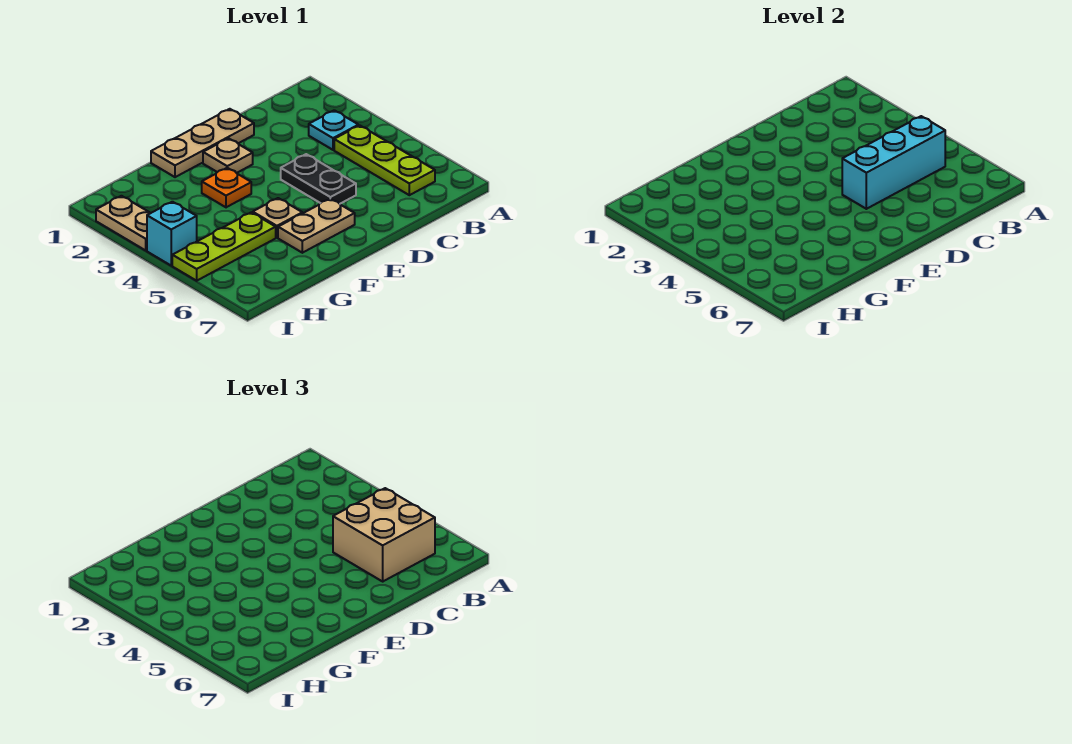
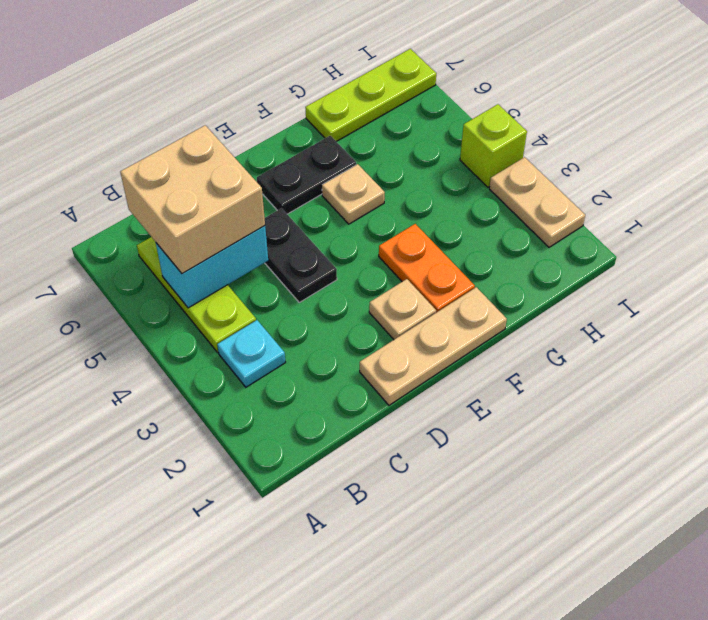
cyan brick B5:D5 level 2 -> cyan brick B5:C5 level 2
tan plate E6:F6 level 1 -> black plate E6:F6 level 1
orange plate F3 level 1 -> orange plate F2:F3 level 1
lime plate G5:I5 level 1 -> lime plate G7:I7 level 1
cyan brick I4 level 1 -> lime brick I4 level 1

